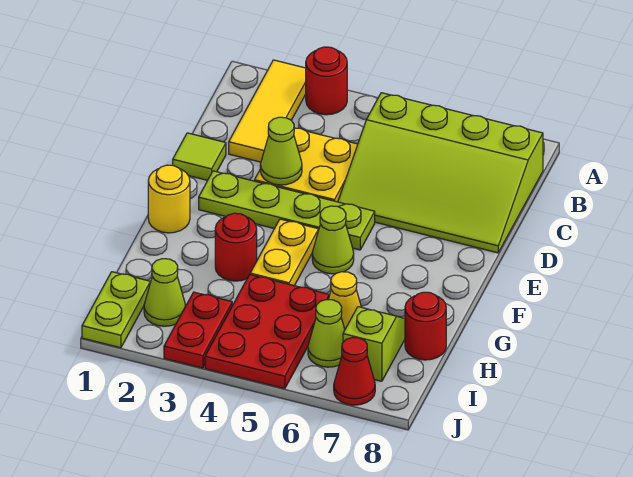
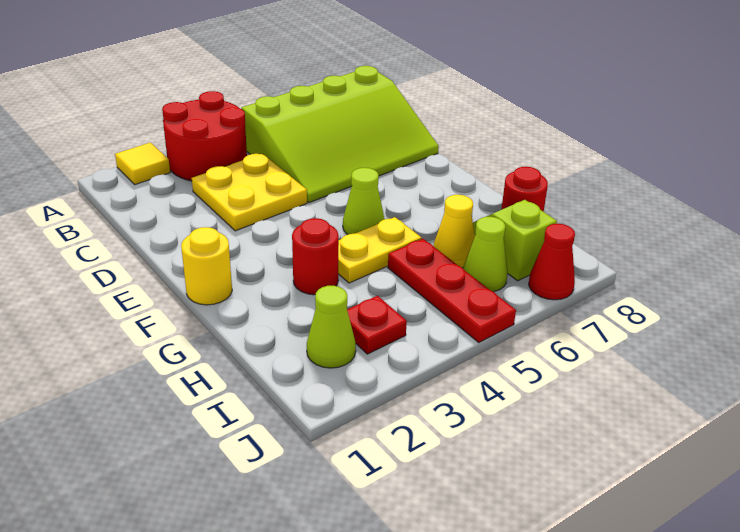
yellow tile A2:C2 level 1 -> yellow tile A2 level 1
red round brick A3 level 1 -> red round brick A3:B4 level 1
lime tile D1 level 1 -> none
lime cone D3 level 2 -> none
lime plate E2:E5 level 1 -> none
yellow plate F4:G4 level 1 -> yellow plate G4:G5 level 1
red plate H4:J5 level 1 -> red plate H5:J5 level 1
lime plate I1:J1 level 1 -> none
red plate I3:J3 level 1 -> red plate I3 level 1

